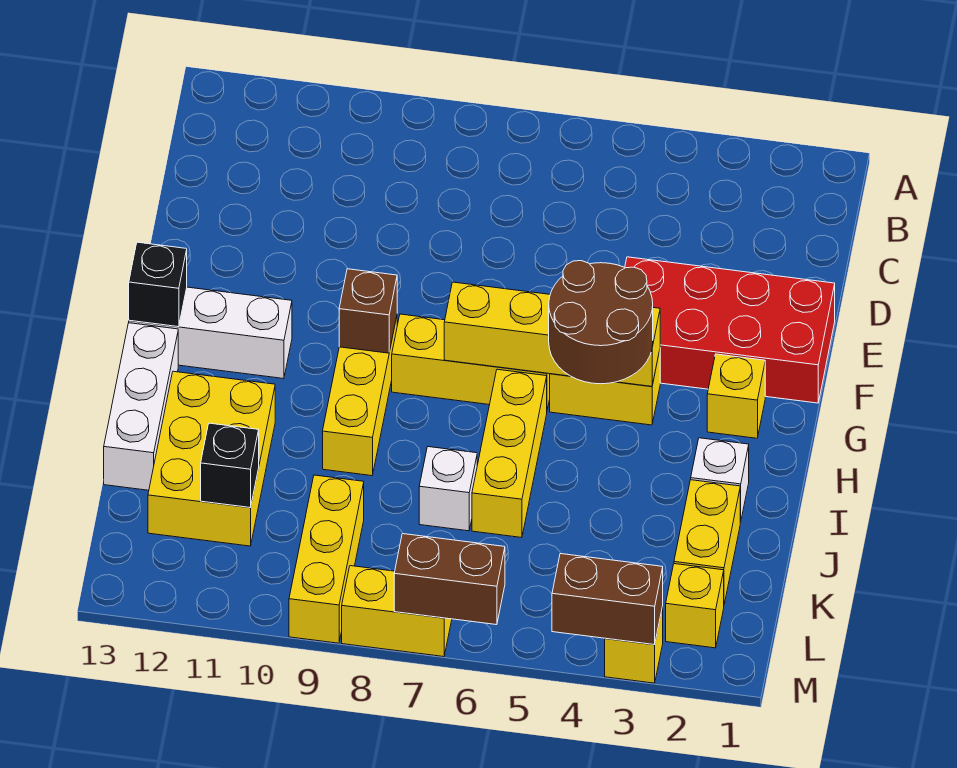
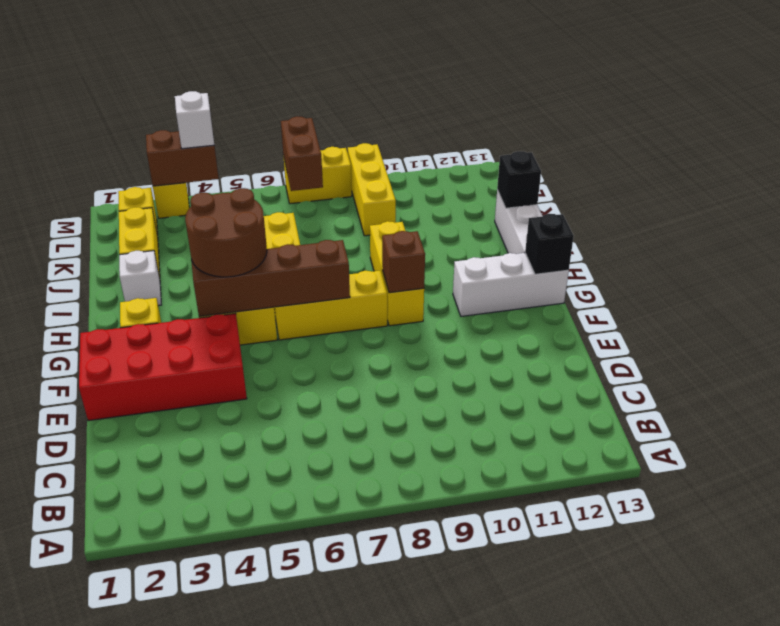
yellow brick G4:G7 level 2 -> brown brick G4:G7 level 2
yellow brick I11:K12 level 1 -> none
white brick J7 level 1 -> white brick M4 level 3
black brick K11 level 2 -> black brick J13 level 2
brown brick M6:M7 level 2 -> brown brick L7:M7 level 2

